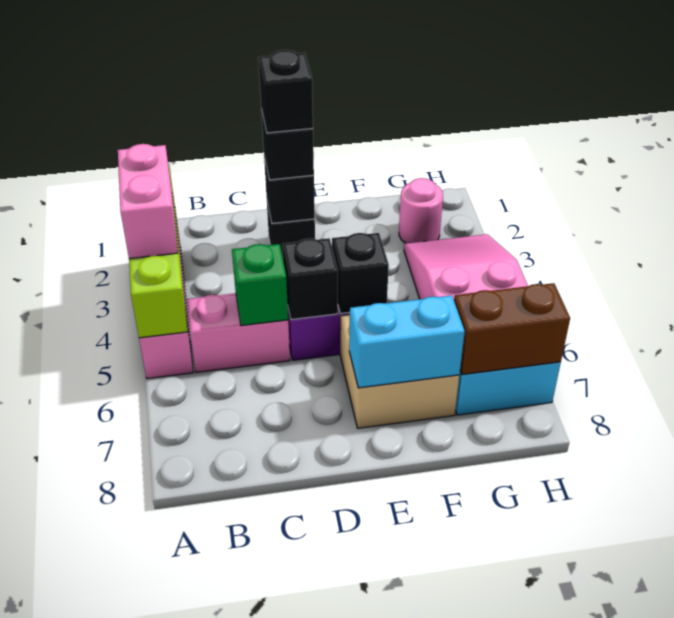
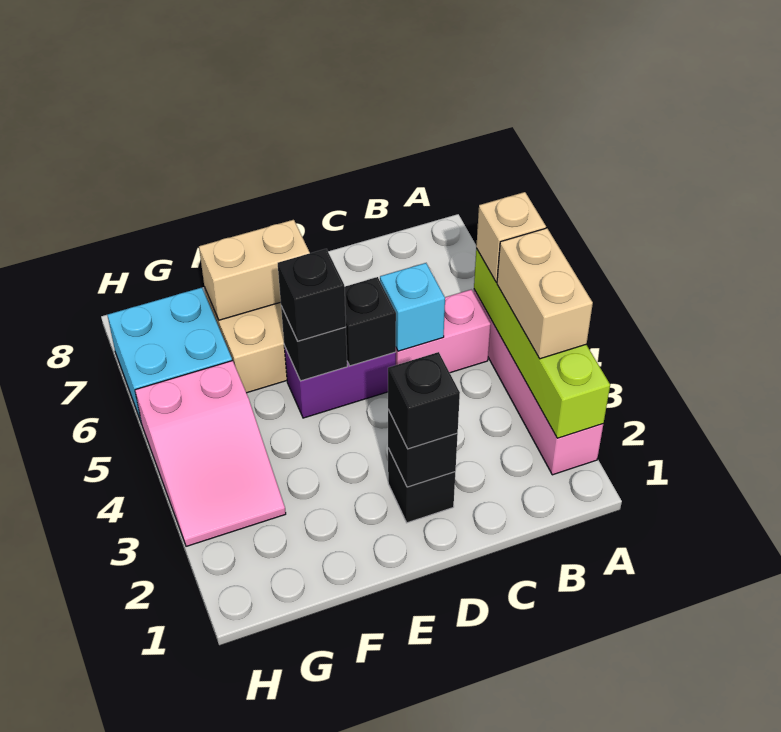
pink brick A3:A4 level 3 -> tan brick A3:A4 level 3
none -> tan brick A5 level 3
green brick C5 level 2 -> cyan brick C5 level 2
black brick D2 level 4 -> black brick E5 level 3
cyan brick E7:F7 level 2 -> tan brick E7:F7 level 2
pink round brick G2 level 1 -> none
brown brick G7:H7 level 2 -> none

